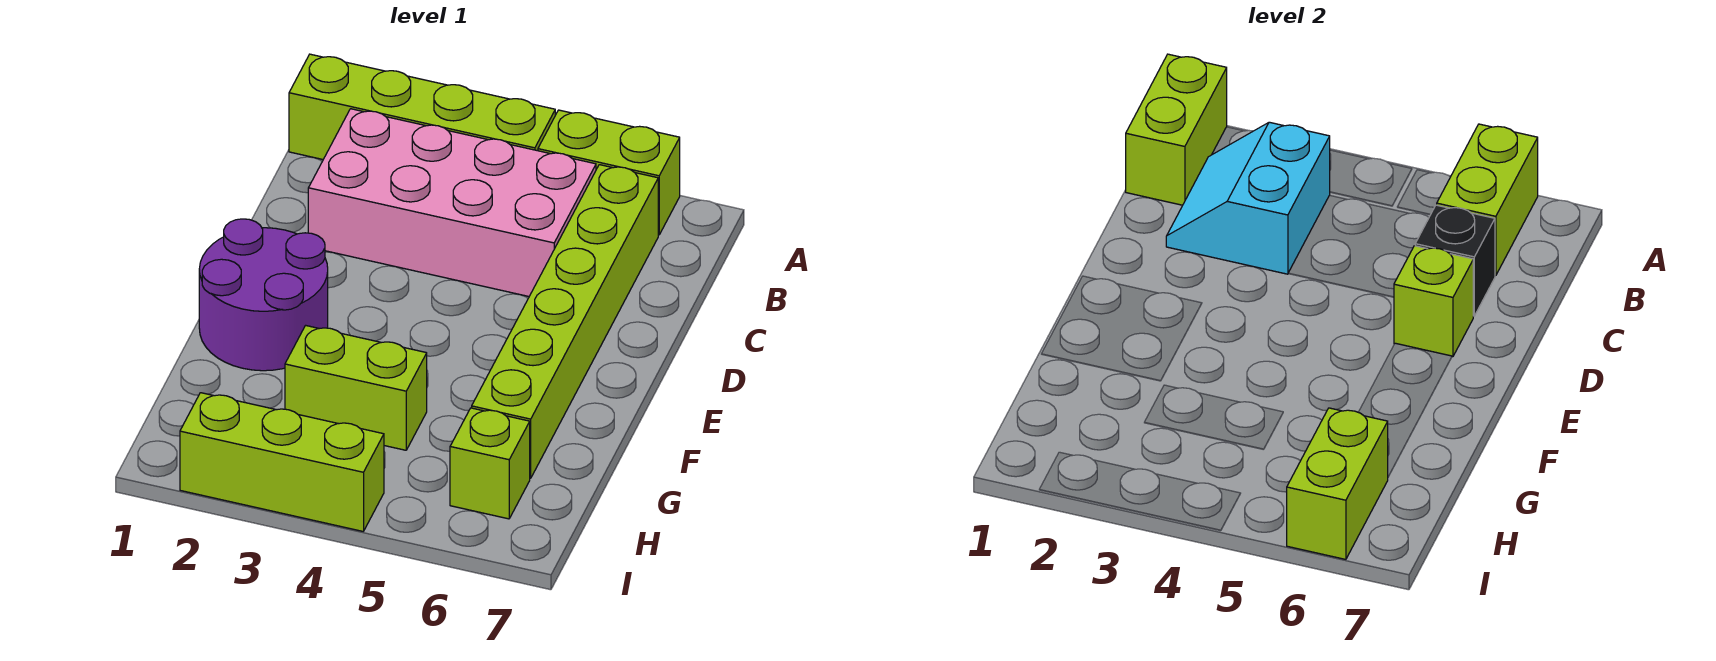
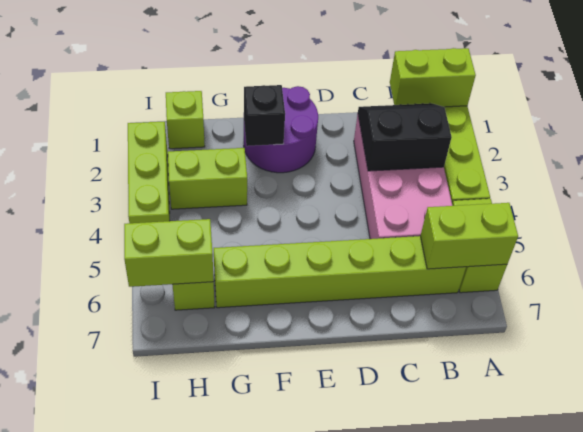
cyan slope B2:C3 level 2 top 3 -> black slope B2:C3 level 2 top 3
black brick C6 level 2 -> black brick F2 level 2
lime brick D6 level 2 -> lime brick H1 level 1
lime brick G3:G4 level 1 -> lime brick G3:H3 level 1

